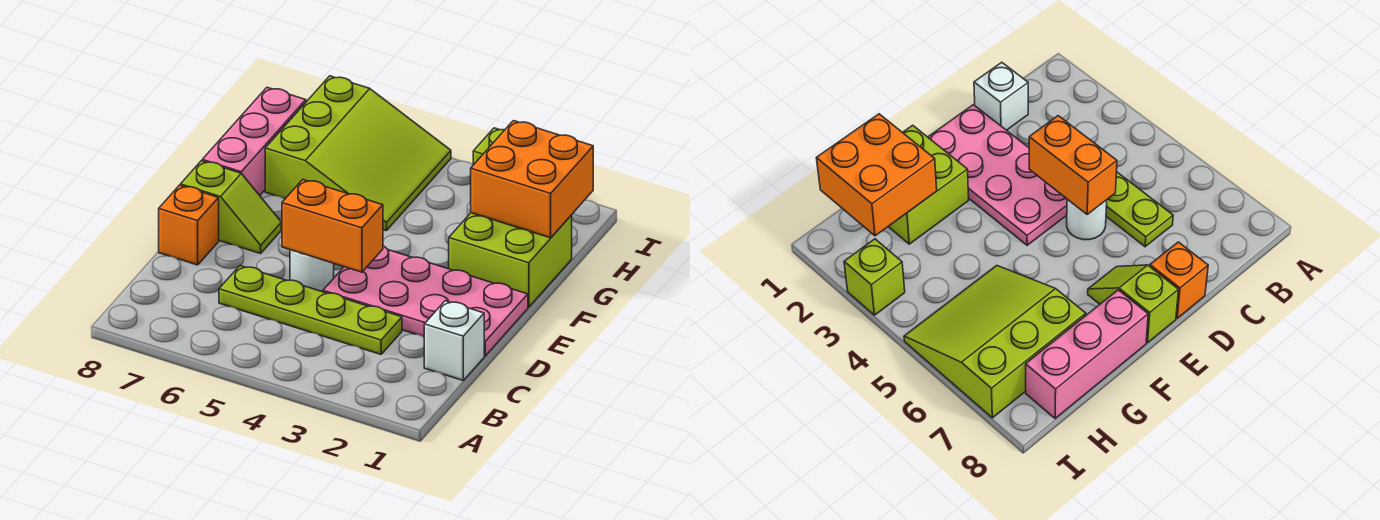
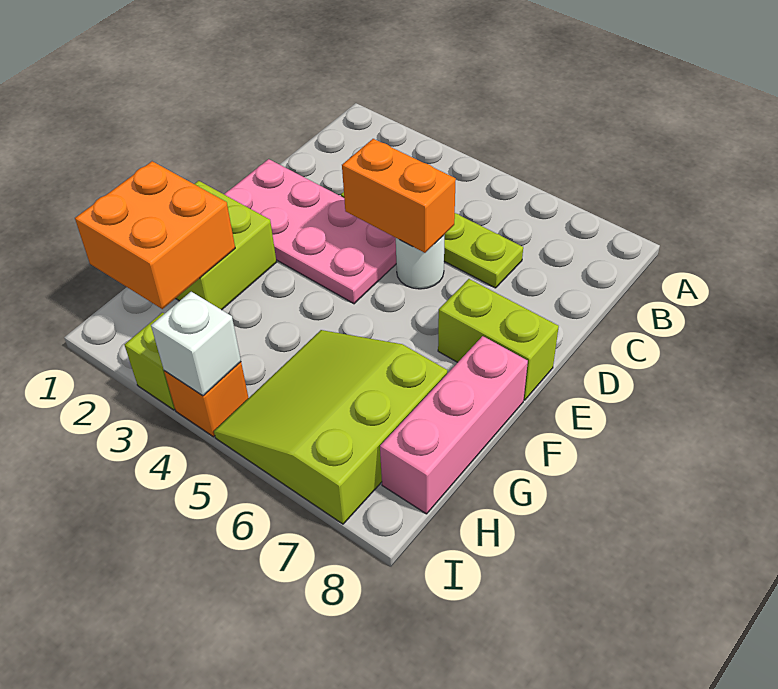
white brick C1 level 1 -> white brick I4 level 2
orange brick D8 level 1 -> orange brick I4 level 1
lime slope E7:E8 level 1 top 8 -> lime brick E7:E8 level 1

